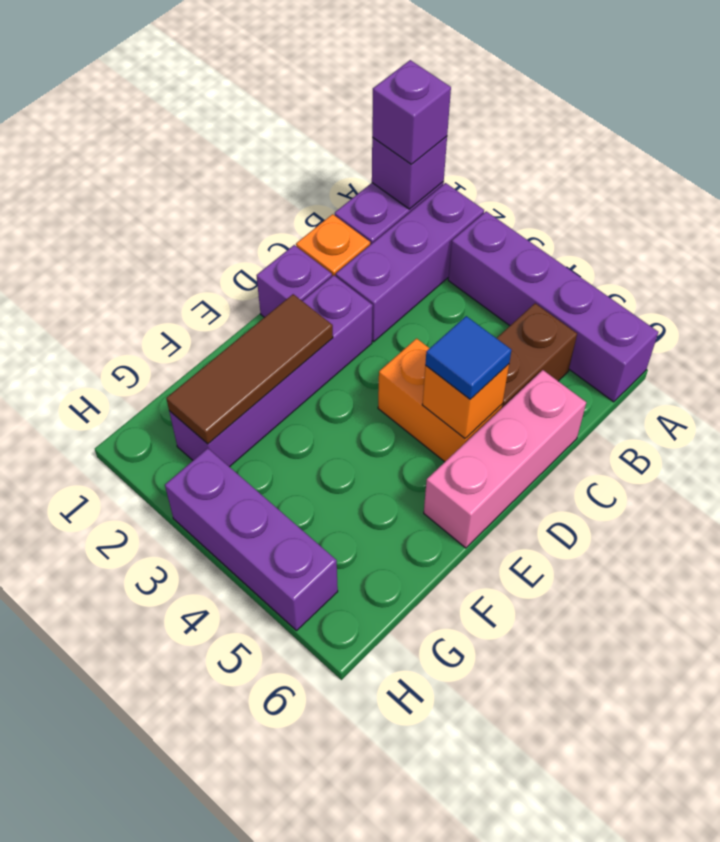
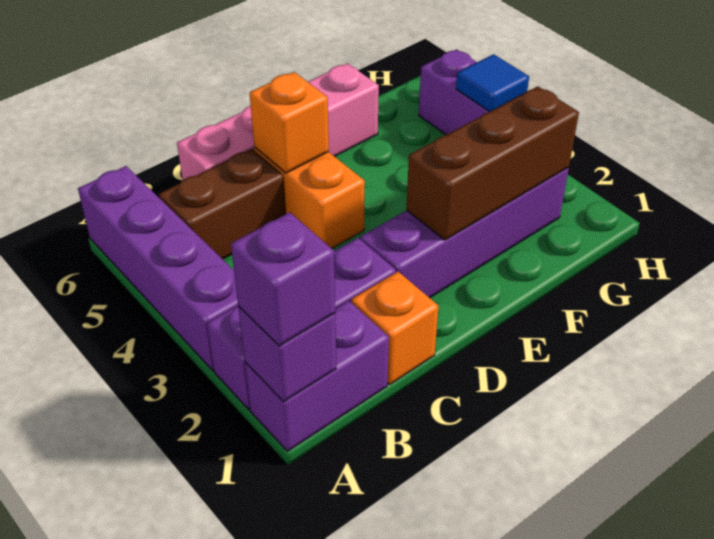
pink brick C6:E6 level 1 -> pink brick C6:F6 level 1
purple brick D1 level 1 -> none
blue tile D5 level 3 -> blue tile H4 level 2
brown tile E2:G2 level 2 -> brown brick E2:G2 level 2

